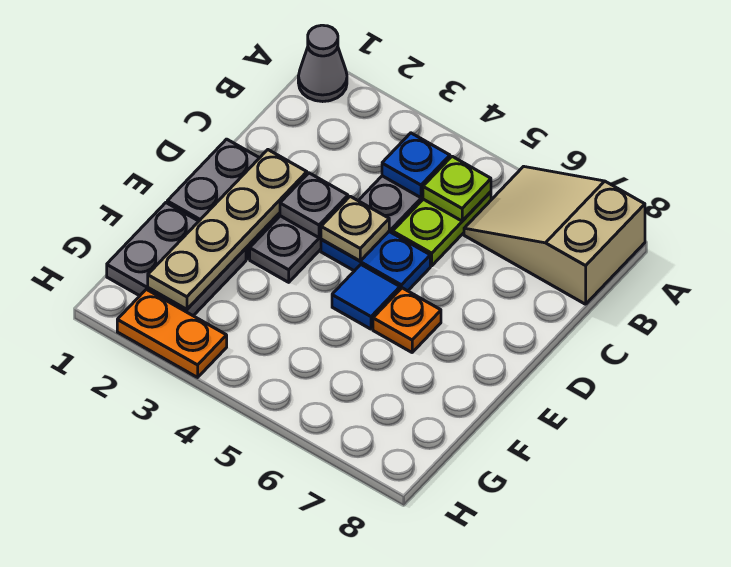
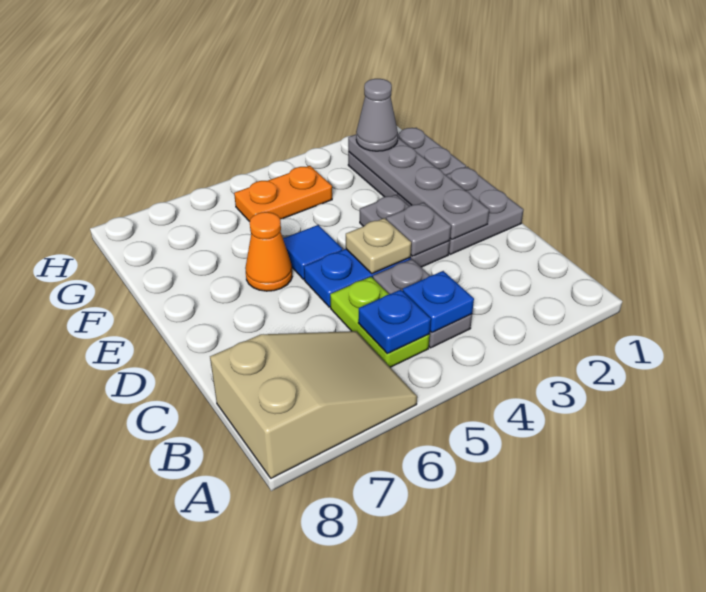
grey cone A1 level 1 -> grey cone G2 level 3
lime plate B5 level 2 -> blue plate B5 level 2
tan plate D2:G2 level 2 -> grey plate D2:G2 level 2
orange plate E6 level 1 -> orange cone E6 level 1
orange plate H2:H3 level 1 -> orange plate G4:G5 level 1

